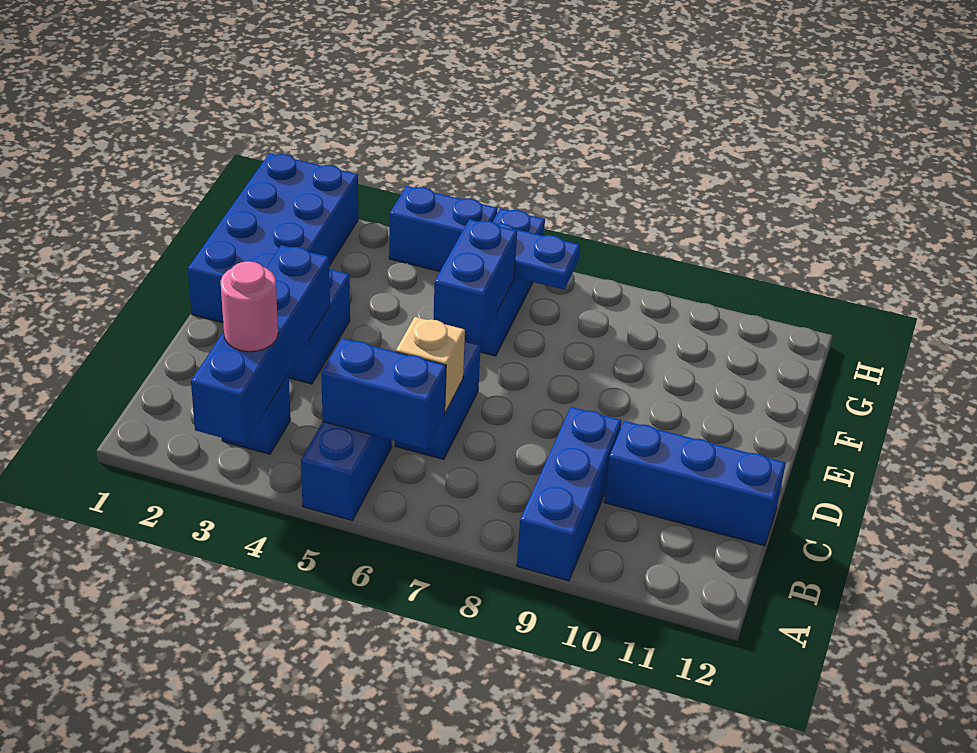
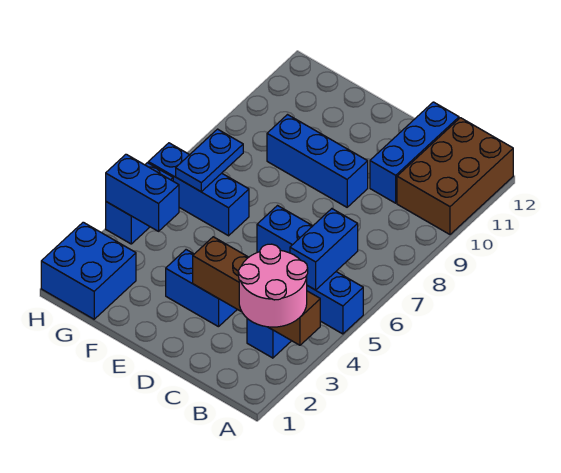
blue brick A3:D3 level 2 -> brown brick A3:D3 level 2
blue brick A9:C9 level 1 -> blue brick D9:F9 level 1
none -> brown brick A10:B12 level 1
pink round brick B3 level 3 -> pink round brick A2:B3 level 3
tan brick C6 level 2 -> none
blue brick E1:H2 level 1 -> blue brick G1:H2 level 1
blue brick E6:F6 level 2 -> blue brick G4:H4 level 2

